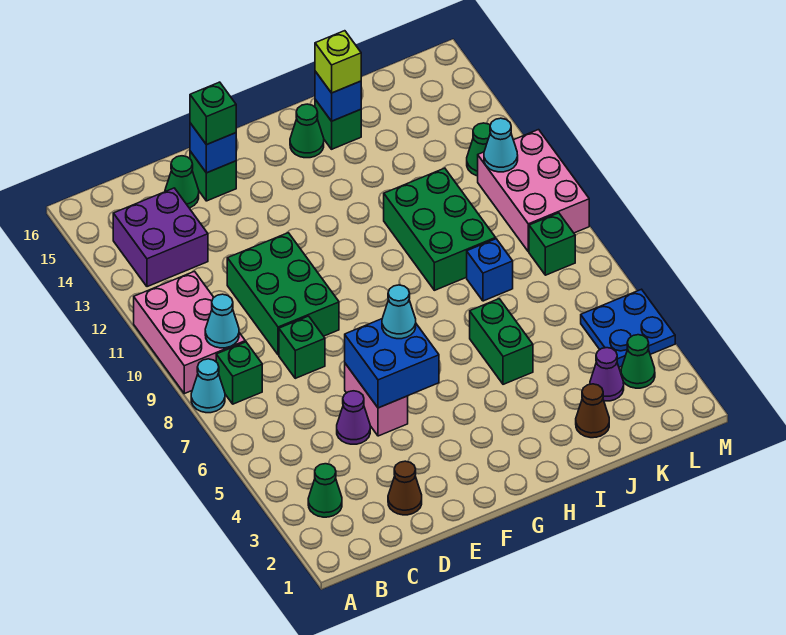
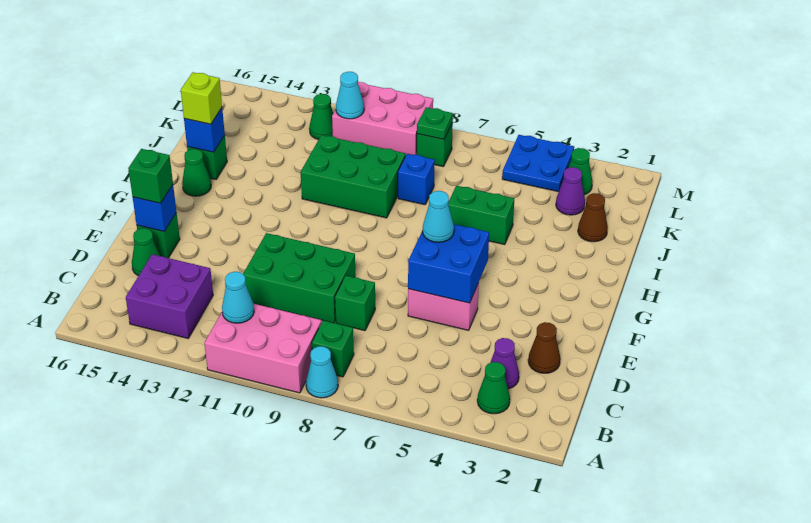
cyan cone B9 level 2 -> cyan cone B11 level 2
purple cone D5 level 1 -> purple cone C3 level 1
none -> green plate L8 level 2

